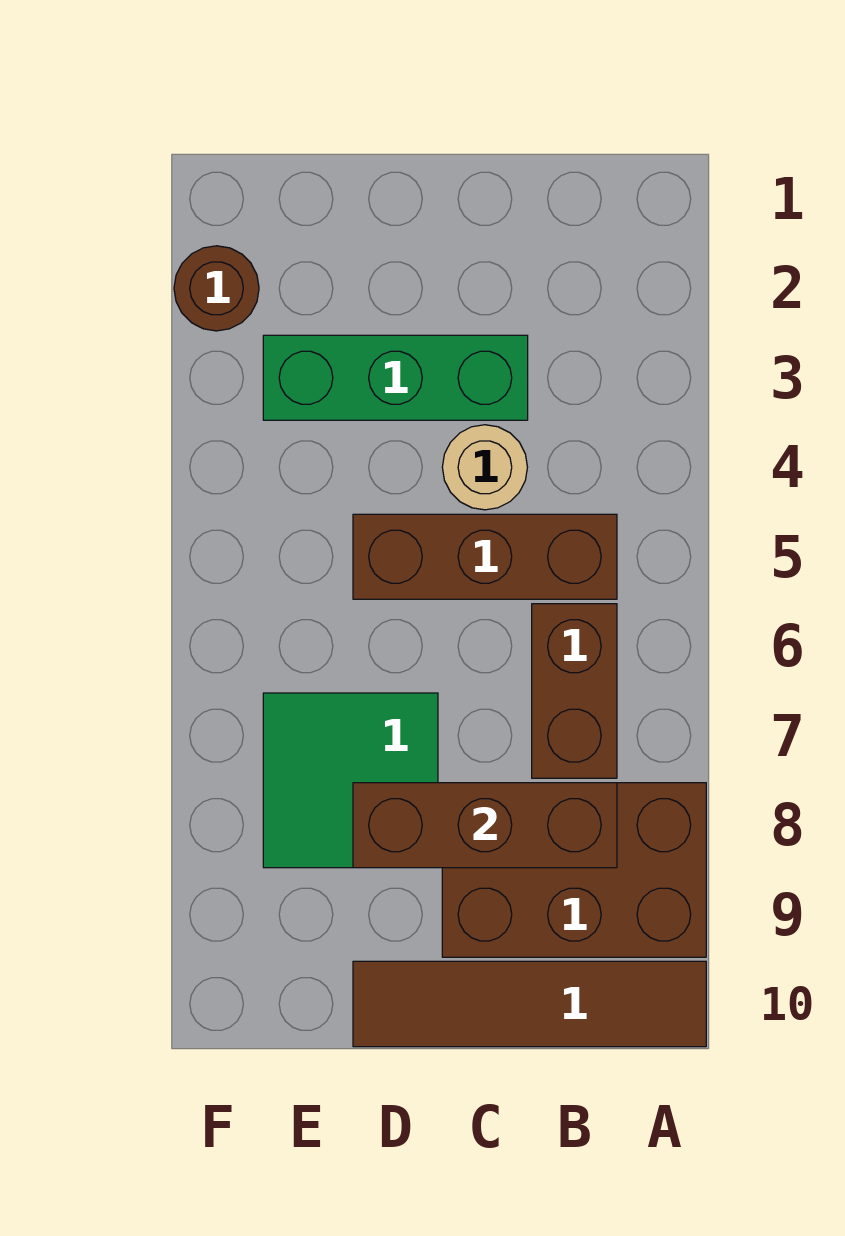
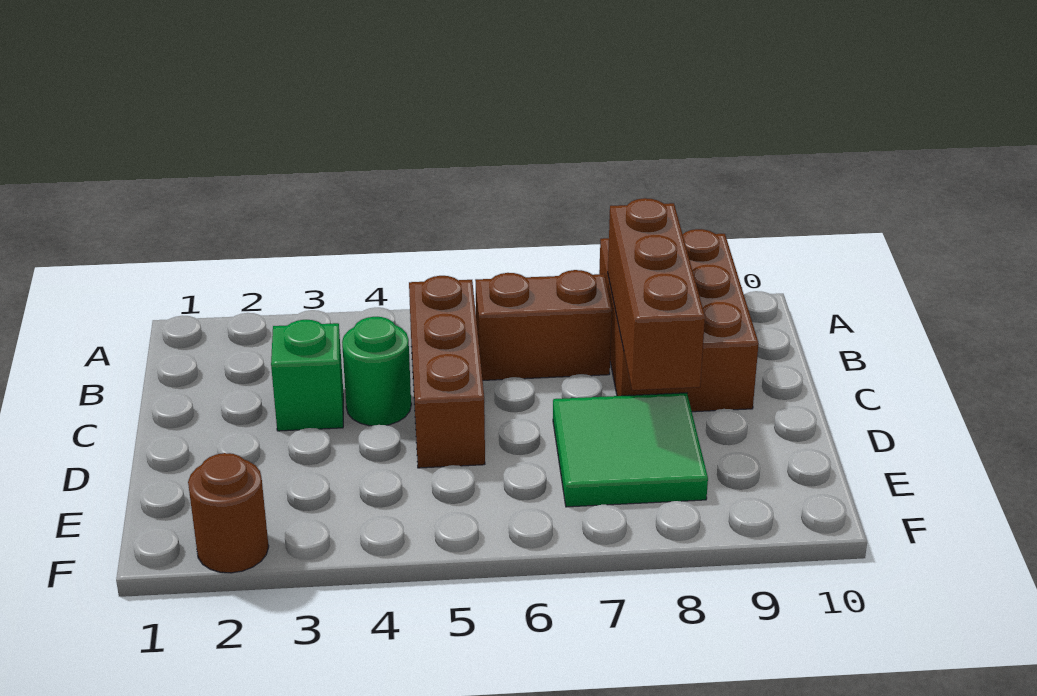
brown tile A10:D10 level 1 -> none
green brick C3:E3 level 1 -> green brick C3 level 1
tan round brick C4 level 1 -> green round brick C4 level 1

